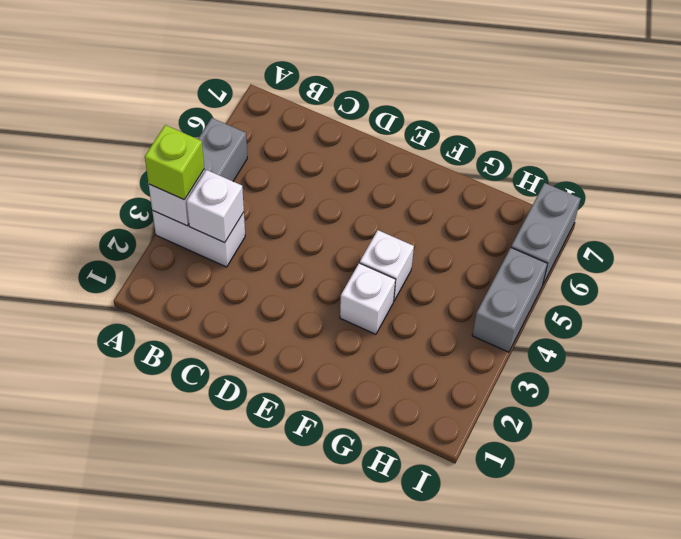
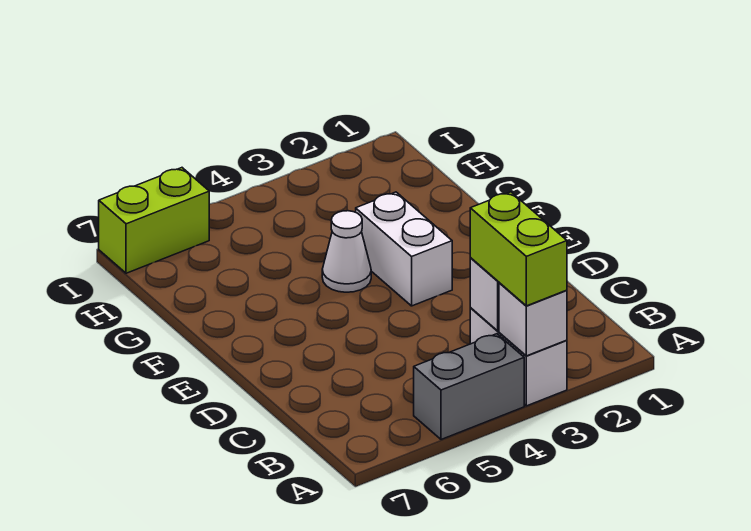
lime brick A3 level 3 -> lime brick A3:B3 level 3
white brick F3 level 1 -> white brick E3:F3 level 1
white brick F4 level 1 -> white cone F4 level 1
grey brick I4:I5 level 1 -> none
grey brick I6:I7 level 1 -> lime brick I6:I7 level 1

